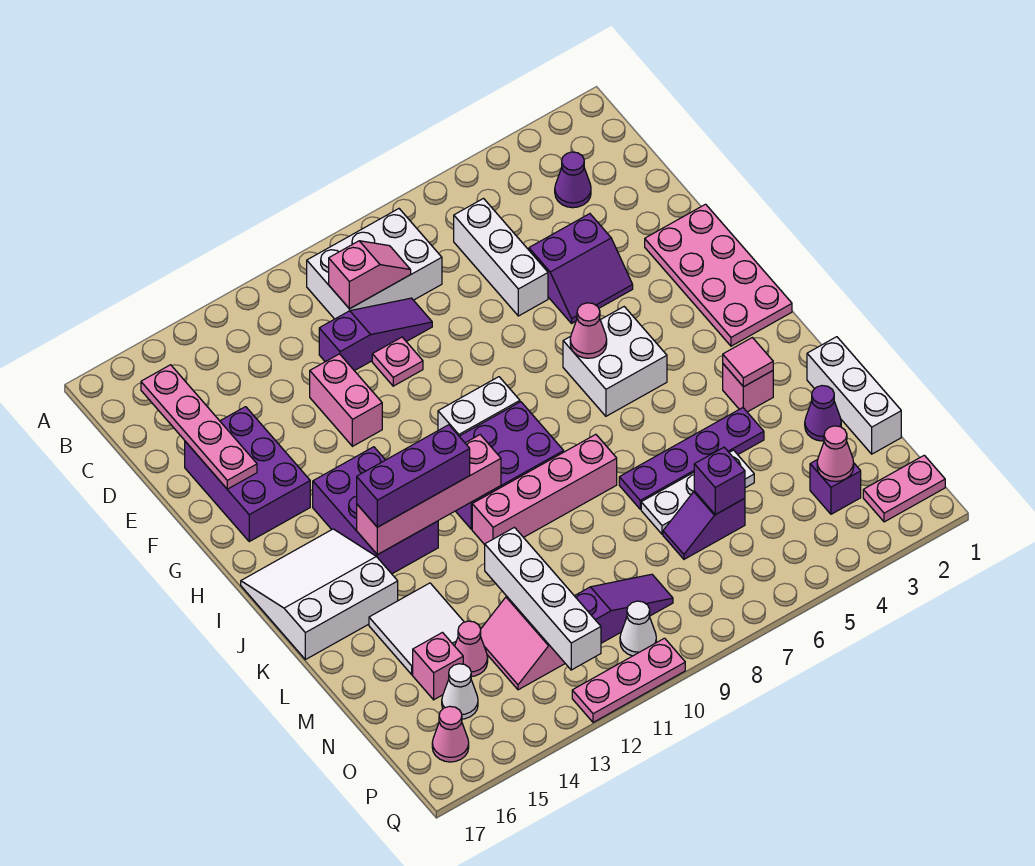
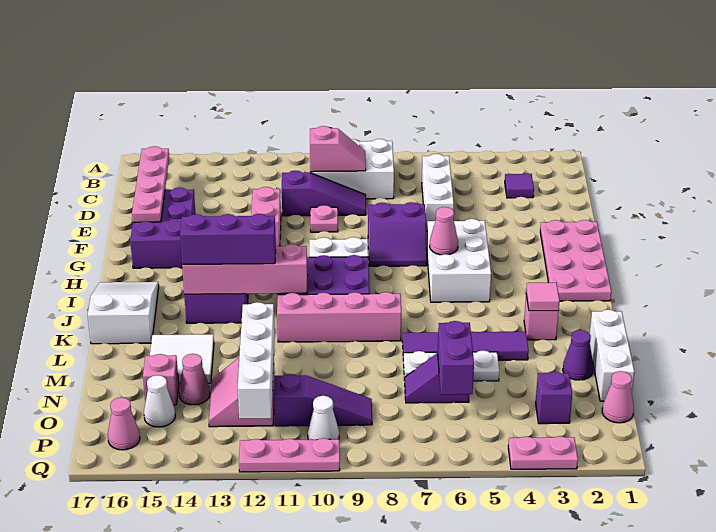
purple cone C3 level 1 -> purple tile C3 level 1
purple slope E4:F5 level 1 top E -> purple slope F7:G8 level 1 top F
white brick H5:I6 level 1 -> white brick G5:I6 level 1
white slope I15:K17 level 1 top K -> white slope I16:K17 level 1 top K
purple plate L4:L7 level 1 -> purple tile L4:L7 level 1
purple brick N6 level 2 -> purple brick N6:O6 level 2
pink cone O3 level 2 -> pink cone O1 level 1
pink plate P1:P2 level 1 -> pink plate Q3:Q4 level 1

